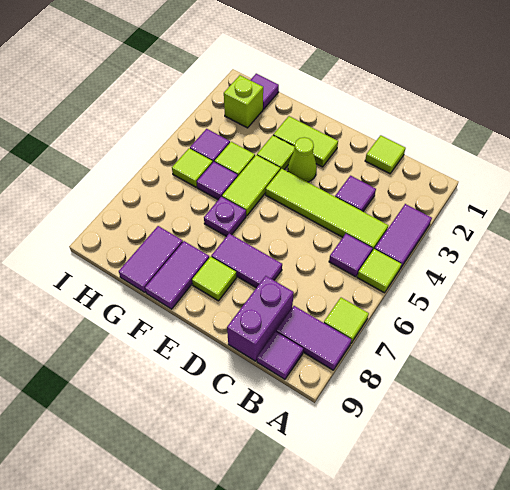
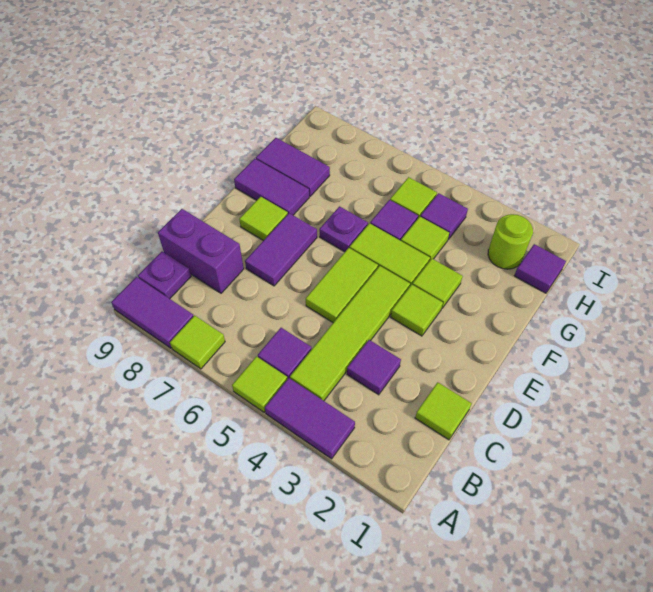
purple tile A8:B8 level 1 -> purple tile A8:A9 level 1
purple tile B9 level 1 -> purple plate B9 level 1
lime tile E2:F2 level 1 -> lime tile D5:E5 level 1
lime cone E3 level 1 -> lime tile E3 level 1
lime brick H2 level 1 -> lime round brick H2 level 1

